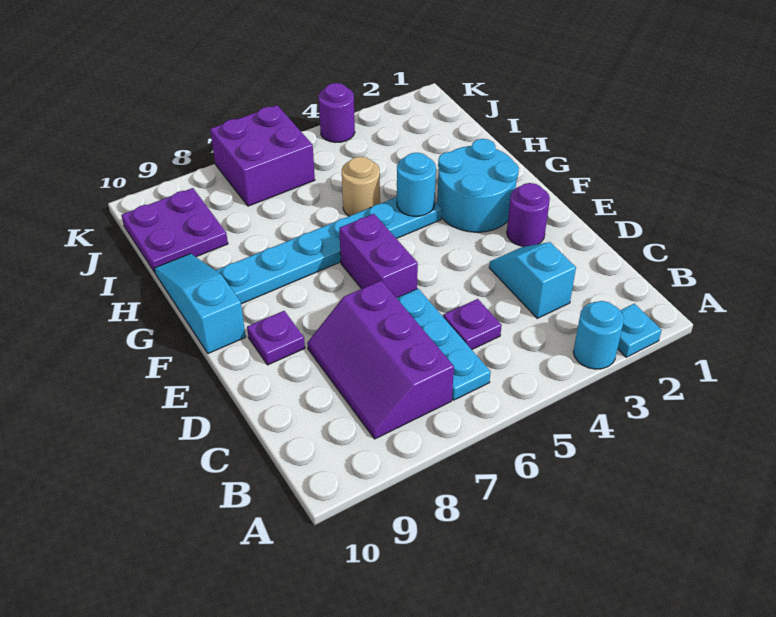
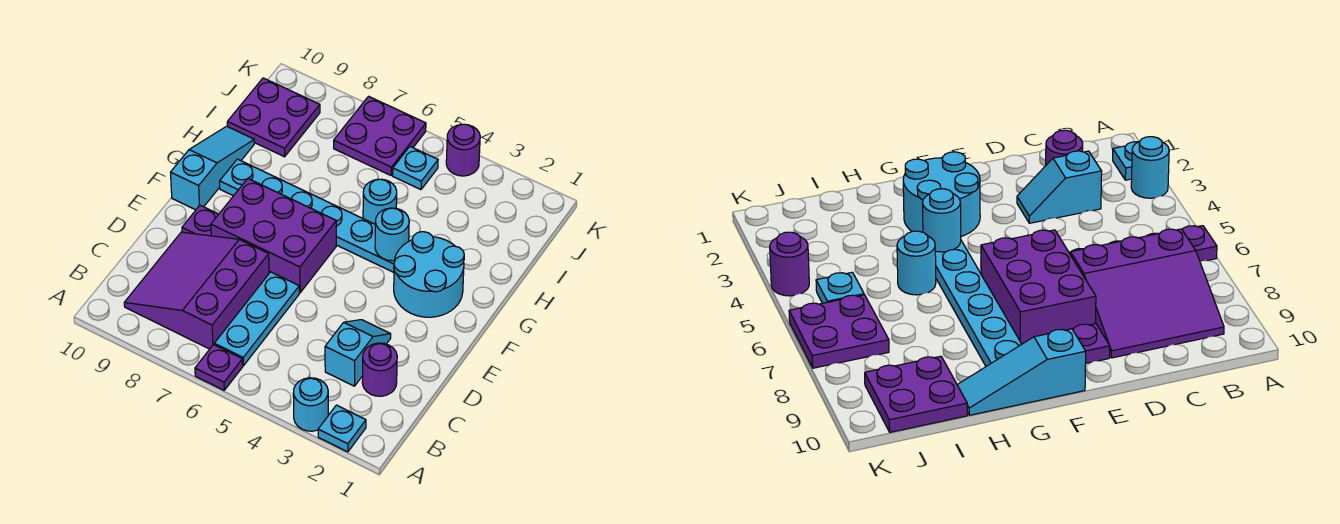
purple slope B7:D8 level 1 top 7 -> purple slope B7:D9 level 1 top 7
purple plate C5 level 1 -> purple plate A6 level 1
purple round brick E2 level 1 -> purple round brick C2 level 1
purple brick E6:F6 level 1 -> purple brick E6:F8 level 1
tan round brick H5 level 1 -> cyan round brick H5 level 1
none -> cyan plate J5 level 1
purple brick J6:K7 level 1 -> purple plate J6:K7 level 1

